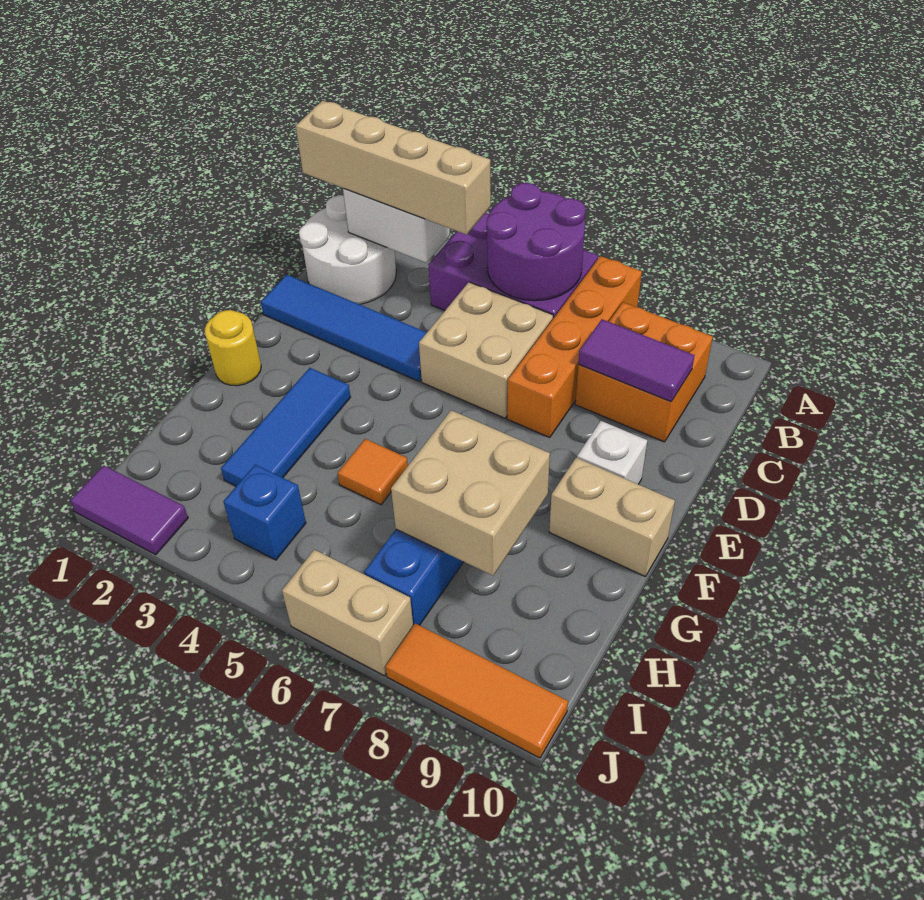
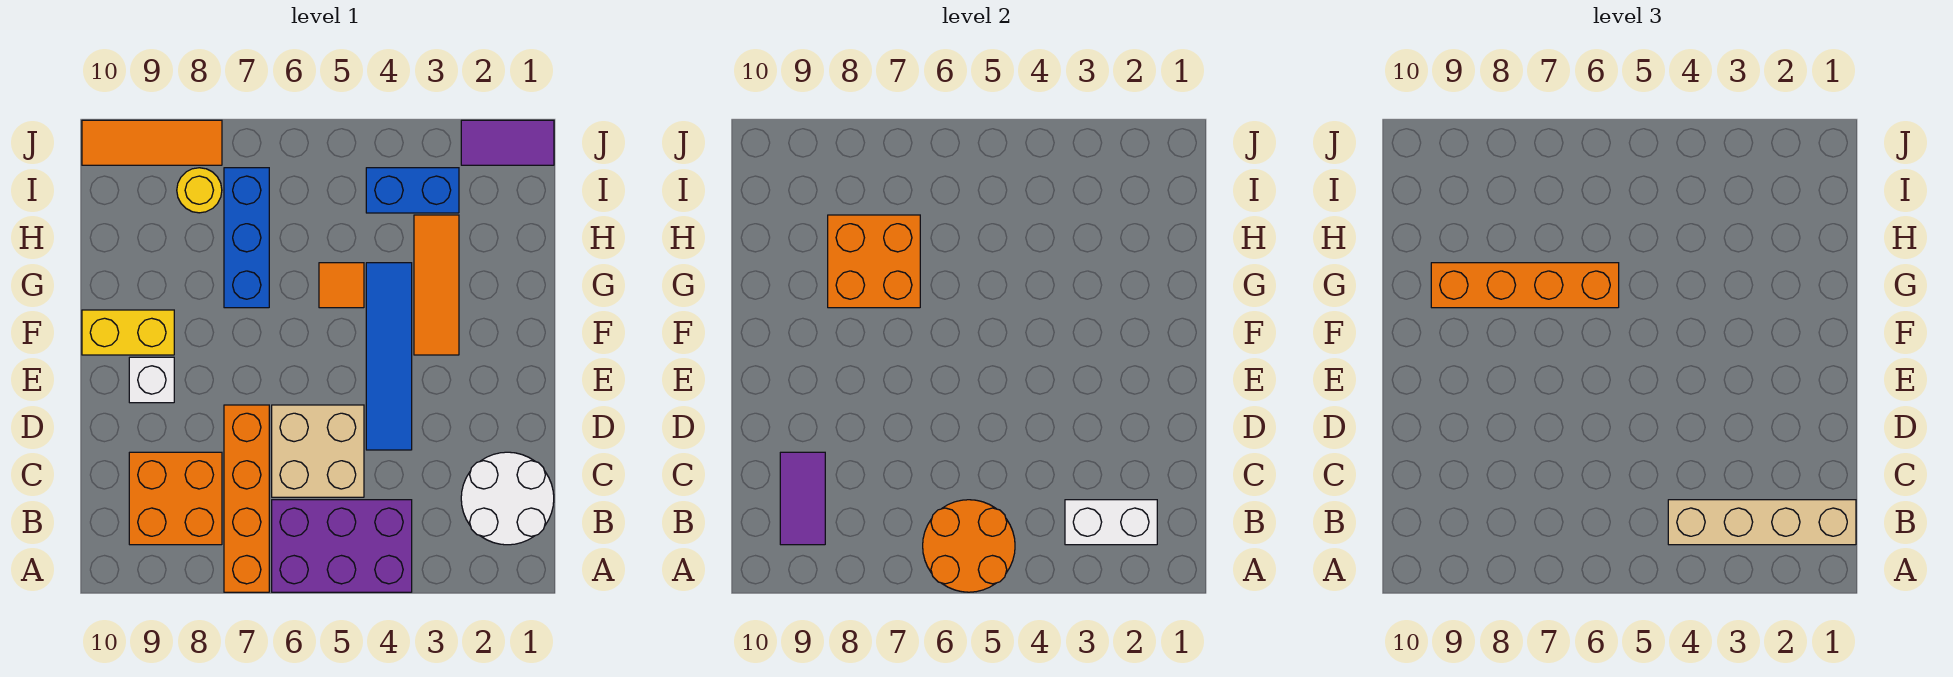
purple round brick A5:B6 level 2 -> orange round brick A5:B6 level 2
purple tile C8:C9 level 2 -> purple tile B9:C9 level 2
blue tile D1:D4 level 1 -> blue tile D4:G4 level 1
yellow round brick F1 level 1 -> yellow round brick I8 level 1
blue tile F3:H3 level 1 -> orange tile F3:H3 level 1
tan brick F9:F10 level 1 -> yellow brick F9:F10 level 1
none -> orange brick G6:G9 level 3
tan brick G7:H8 level 2 -> orange brick G7:H8 level 2
blue brick I4 level 1 -> blue brick I3:I4 level 1
tan brick J6:J7 level 1 -> none

